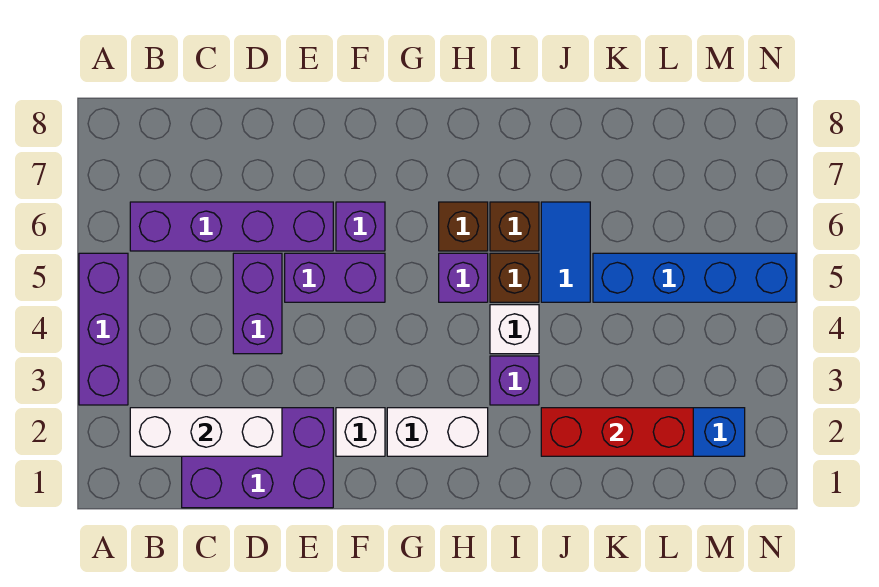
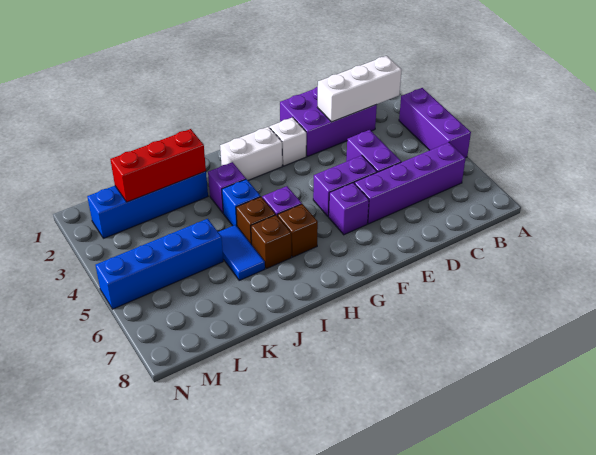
white brick I4 level 1 -> blue brick I4 level 1

